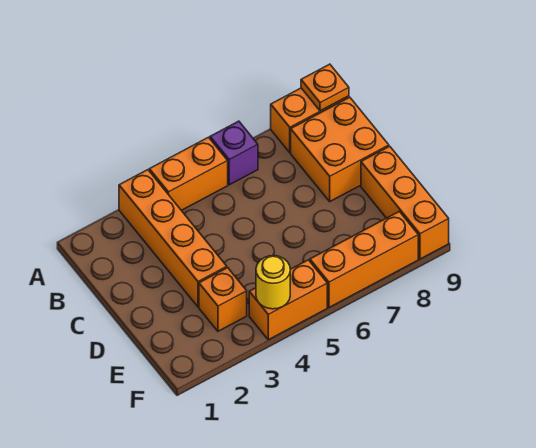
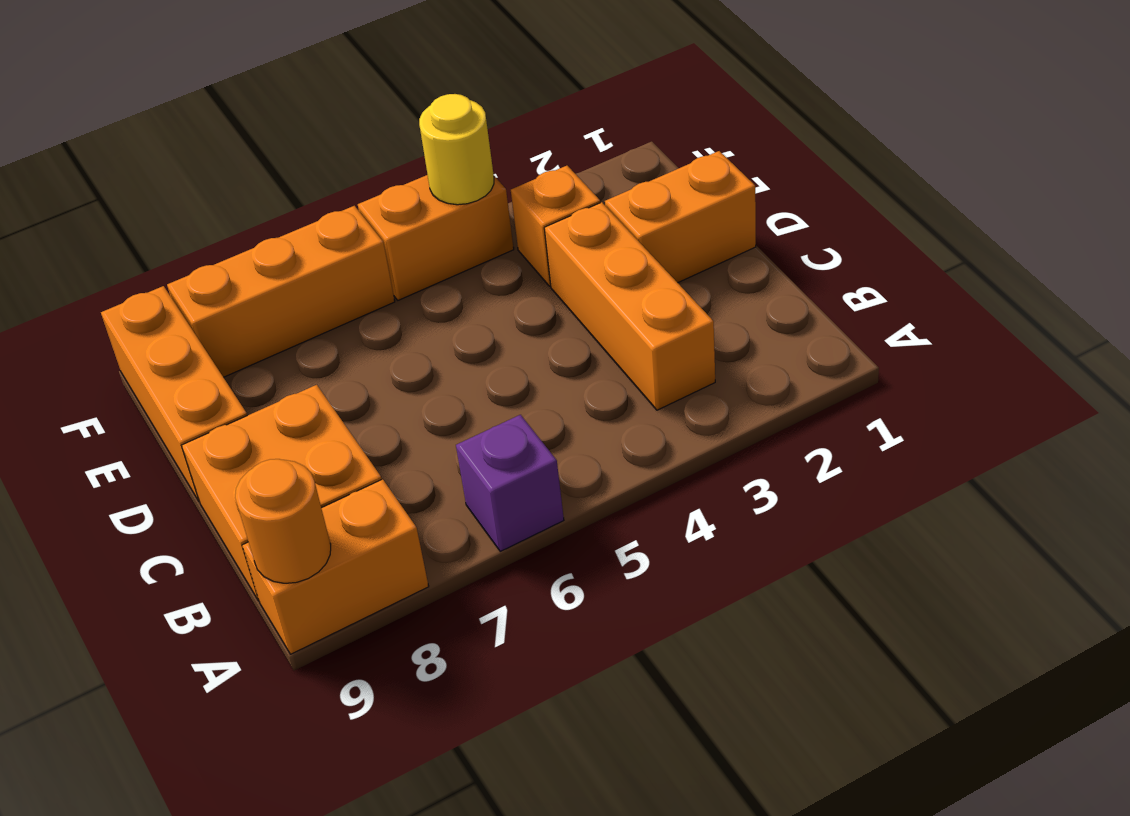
orange brick A3:D3 level 1 -> orange brick B3:D3 level 1
orange brick A4:A5 level 1 -> orange brick D1:D2 level 1
orange plate A9 level 2 -> orange round brick A9 level 2

